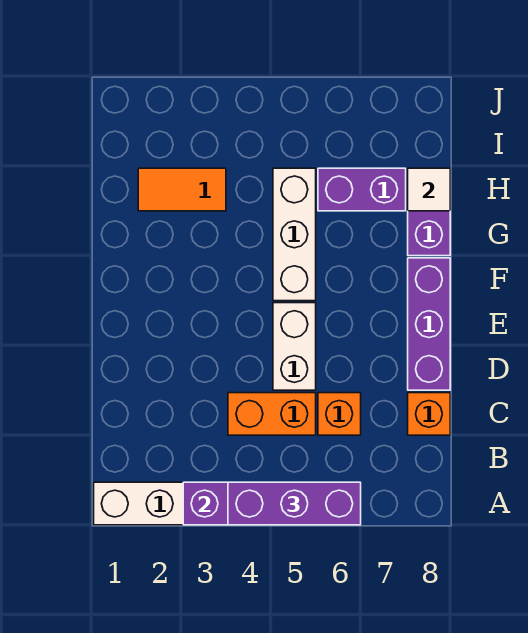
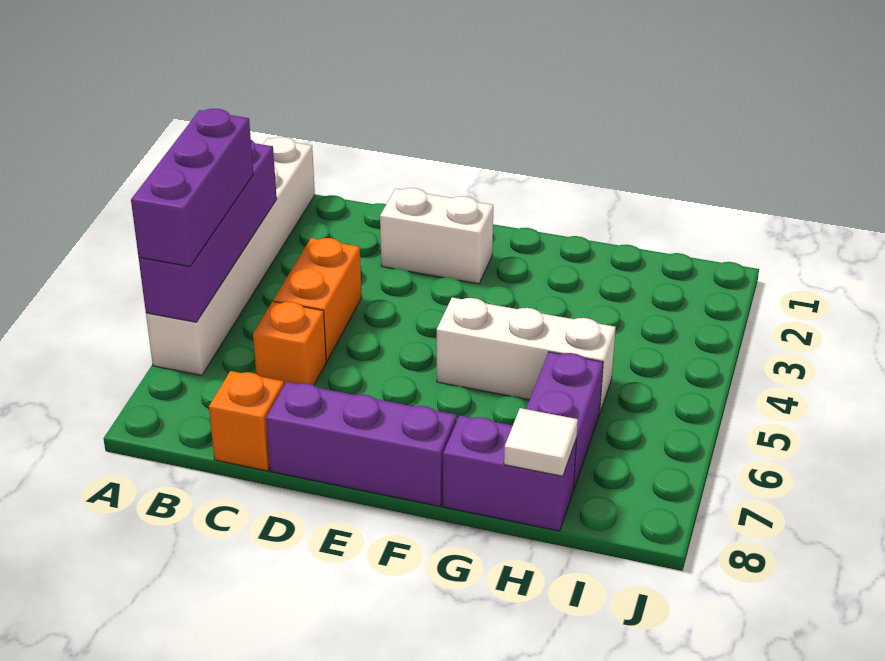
white brick D5:E5 level 1 -> white brick D2:E2 level 1
orange tile H2:H3 level 1 -> none

